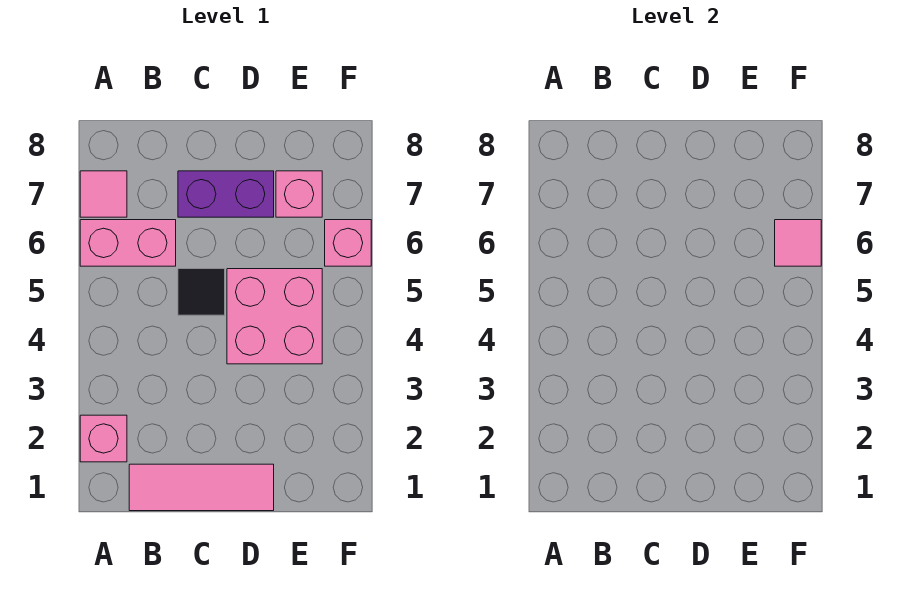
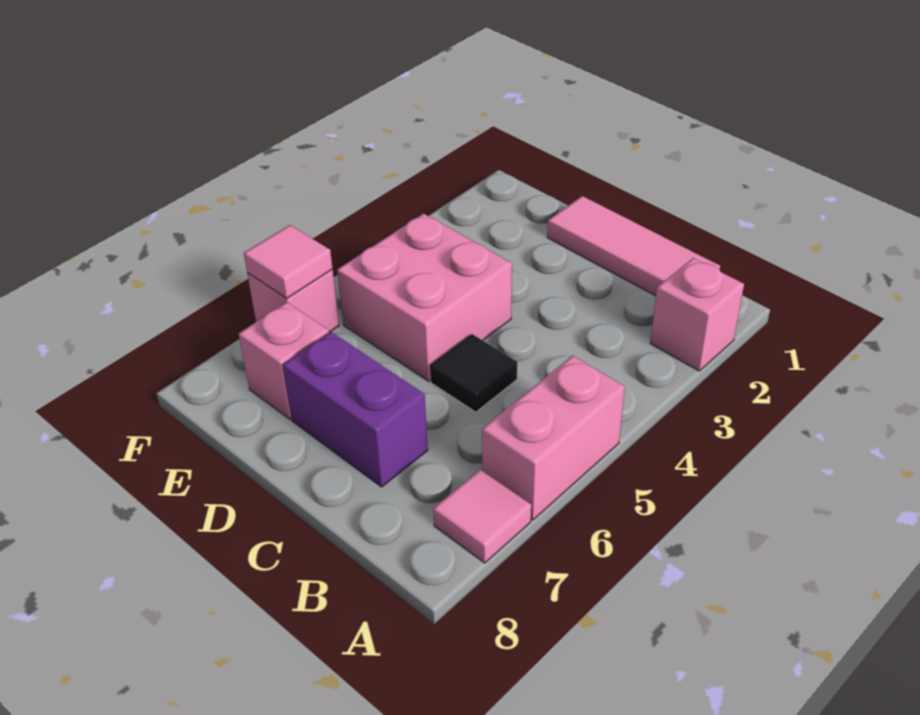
pink brick A6:B6 level 1 -> pink brick A5:A6 level 1

